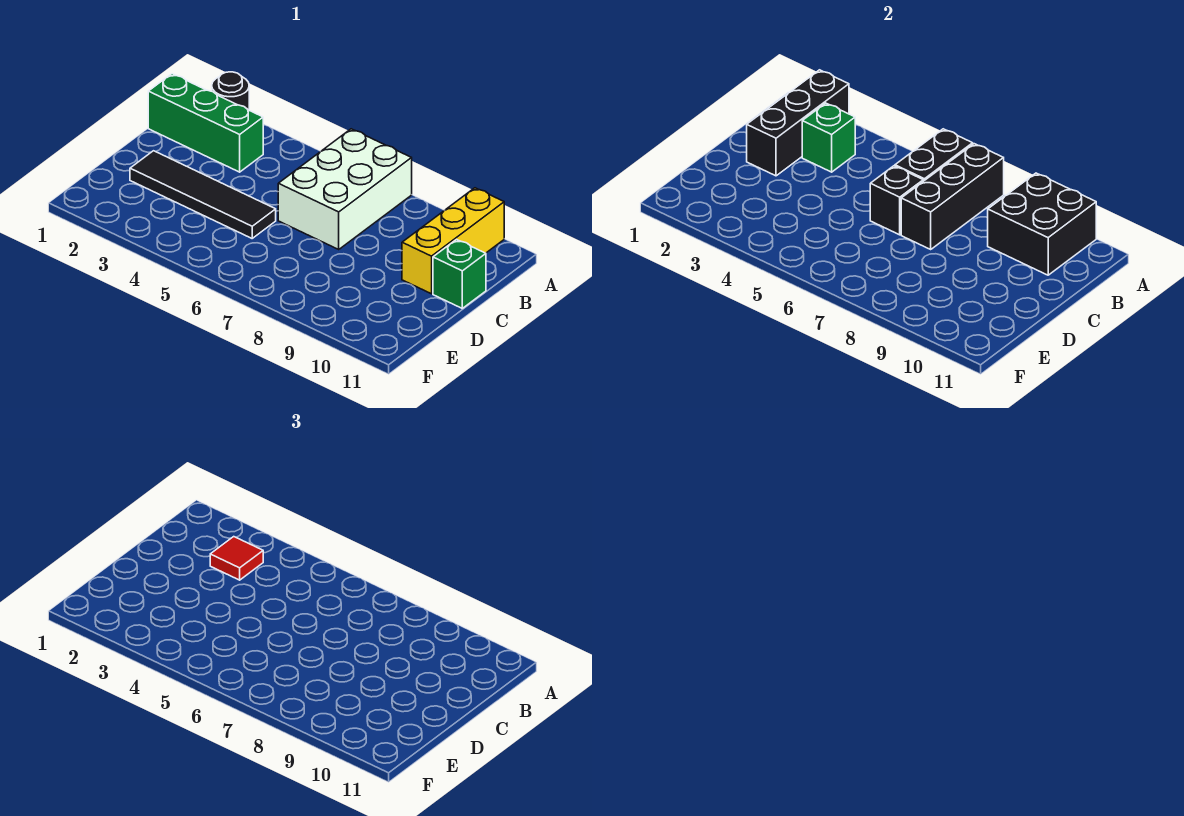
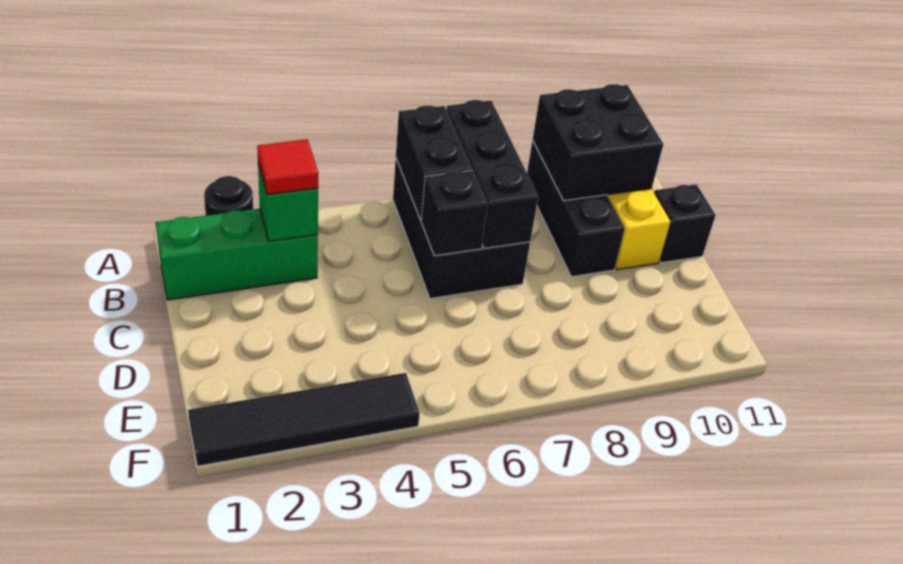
black brick A2:C2 level 2 -> black brick A9:C9 level 1
white brick A6:C7 level 1 -> black brick A6:C7 level 1
green brick C11 level 1 -> black brick C11 level 1
black tile D2:D5 level 1 -> black tile F1:F4 level 1

